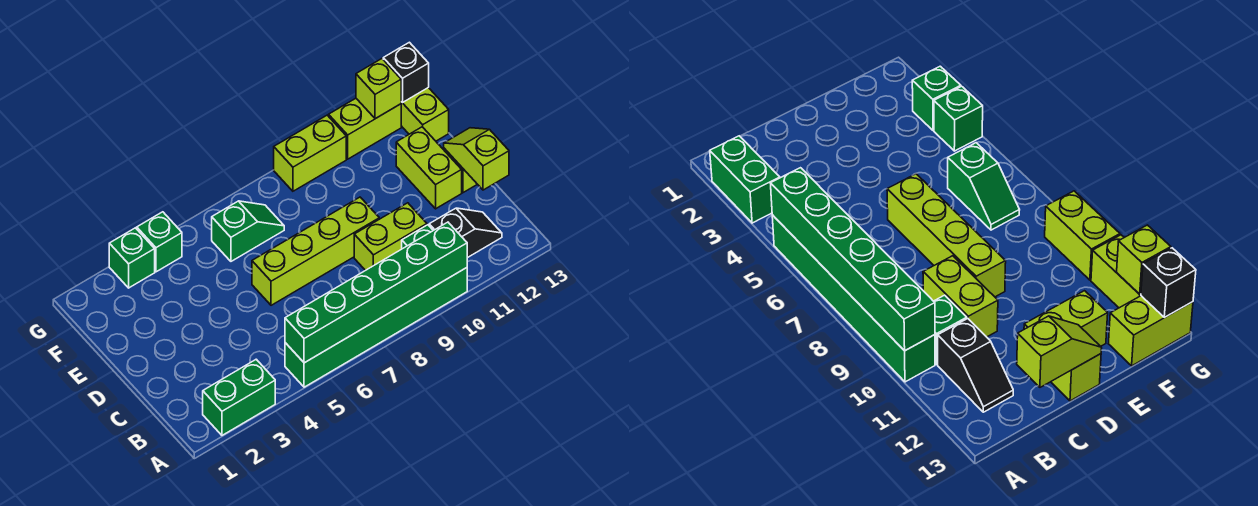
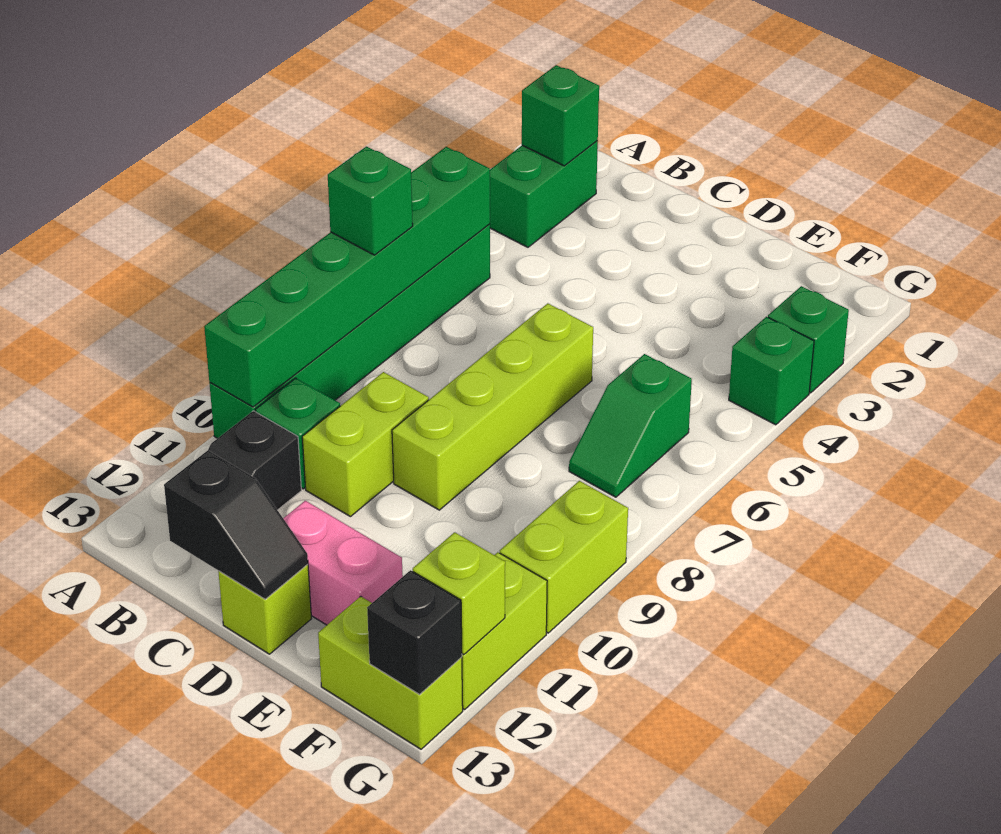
none -> green brick A2 level 2
none -> green brick A7 level 3
lime slope C13:D13 level 2 top C -> black slope C13:D13 level 2 top C
lime brick D12:E12 level 1 -> pink brick D12:E12 level 1

